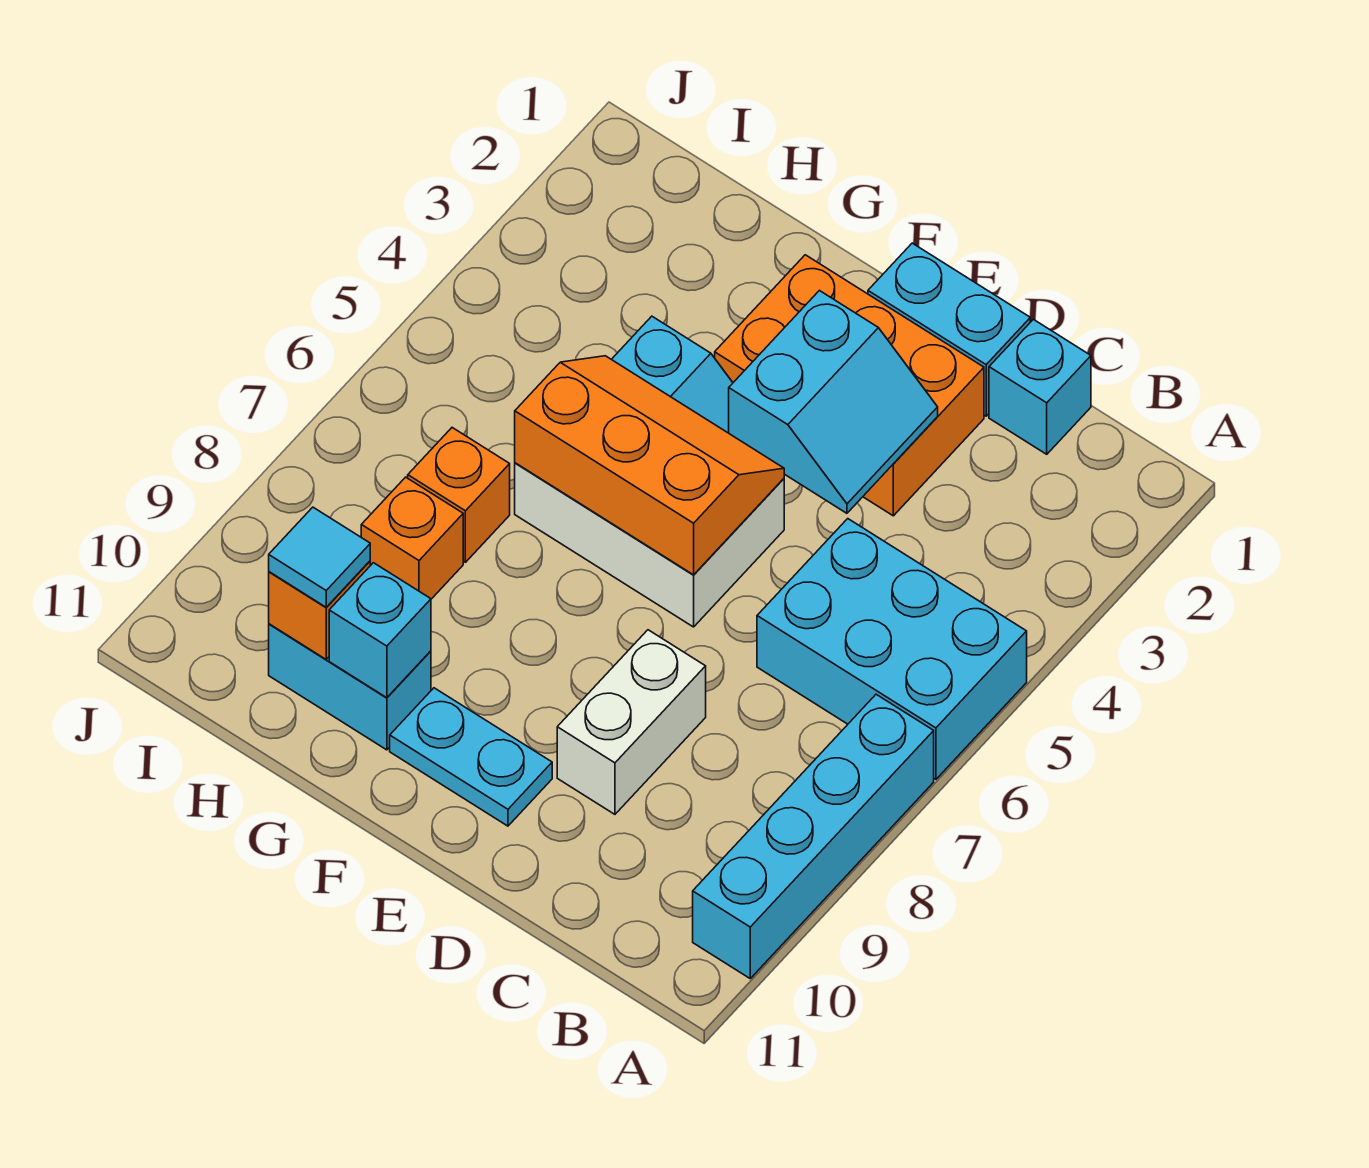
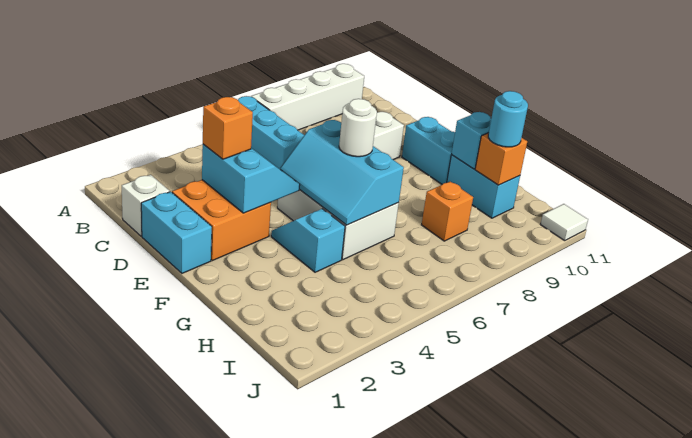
cyan brick A5:C6 level 1 -> cyan brick A6:C6 level 1
cyan brick A7:A10 level 1 -> white brick A7:A10 level 1
cyan brick C1 level 1 -> white brick C1 level 1
orange brick D2:F3 level 1 -> orange brick D2:E3 level 1
cyan slope D3:E4 level 2 top E -> cyan slope D3:E4 level 2 top 3
orange slope E5:G6 level 2 top 6 -> cyan slope E5:G6 level 2 top 6
cyan plate E10:F10 level 1 -> cyan brick E10:F10 level 1
none -> white round brick F6 level 3
orange brick H7 level 1 -> orange brick D3 level 3
cyan tile H10 level 3 -> cyan round brick H10 level 3
none -> white tile J11 level 1

